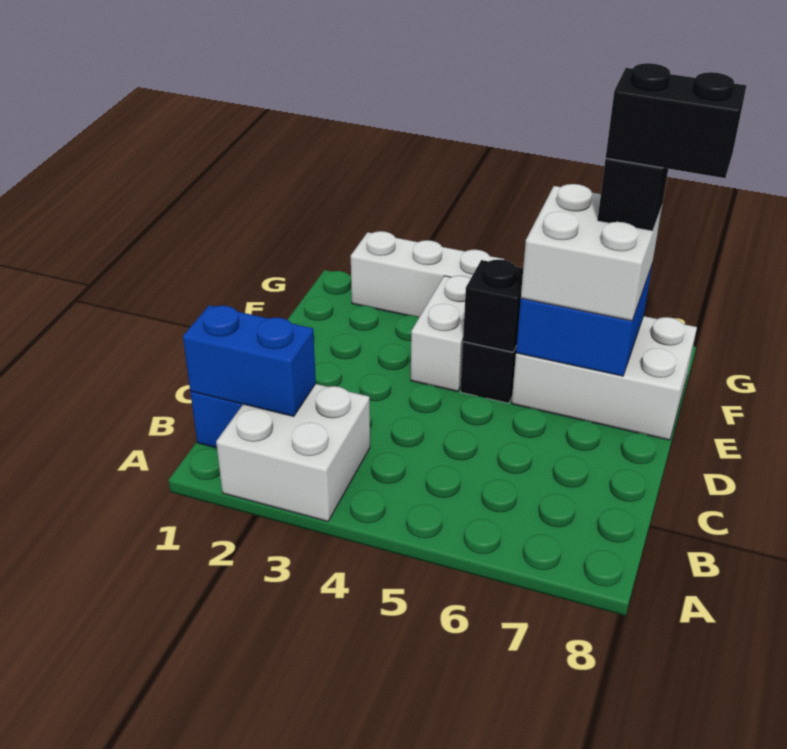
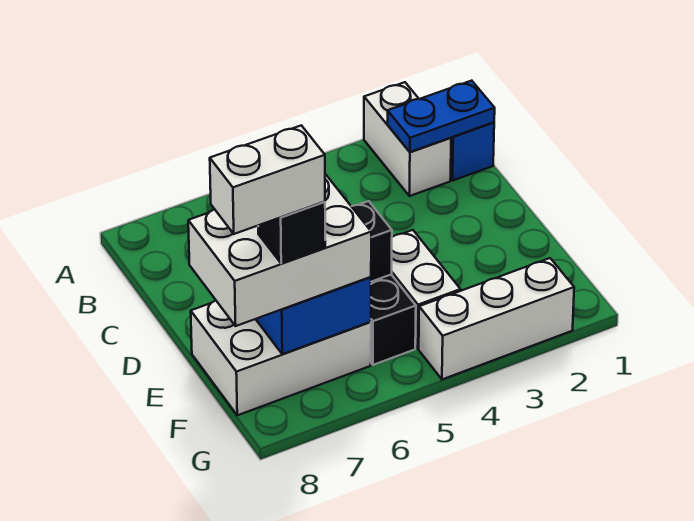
white brick A2:B3 level 1 -> white brick A2:B2 level 1
blue brick B1:B2 level 2 -> blue plate B1:B2 level 2
white brick E6:F7 level 3 -> white brick E6:F8 level 3
black brick F7:F8 level 5 -> white brick F7:F8 level 5

